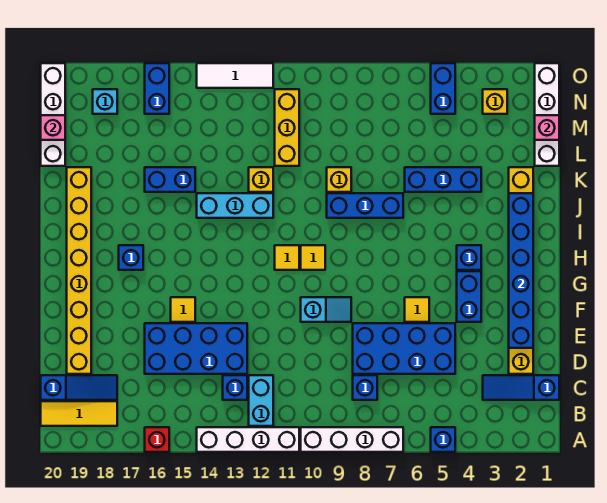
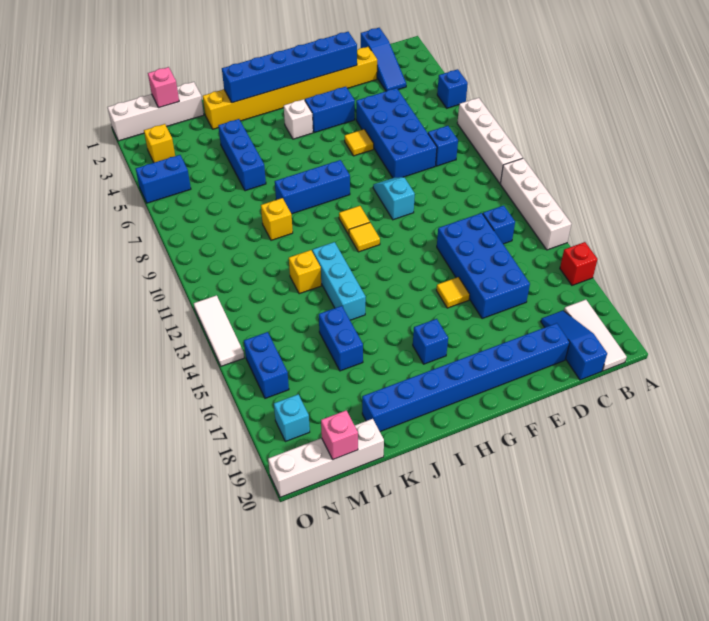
cyan brick B12:C12 level 1 -> none
yellow tile B18:B20 level 1 -> white tile B18:B20 level 1
yellow brick D19:K19 level 1 -> blue brick D19:K19 level 1
blue brick H4 level 1 -> white brick H4 level 1
blue brick J7:J9 level 1 -> blue brick H8:J8 level 1
yellow brick L11:N11 level 1 -> none
blue brick N16:O16 level 1 -> blue brick N15:N16 level 1

